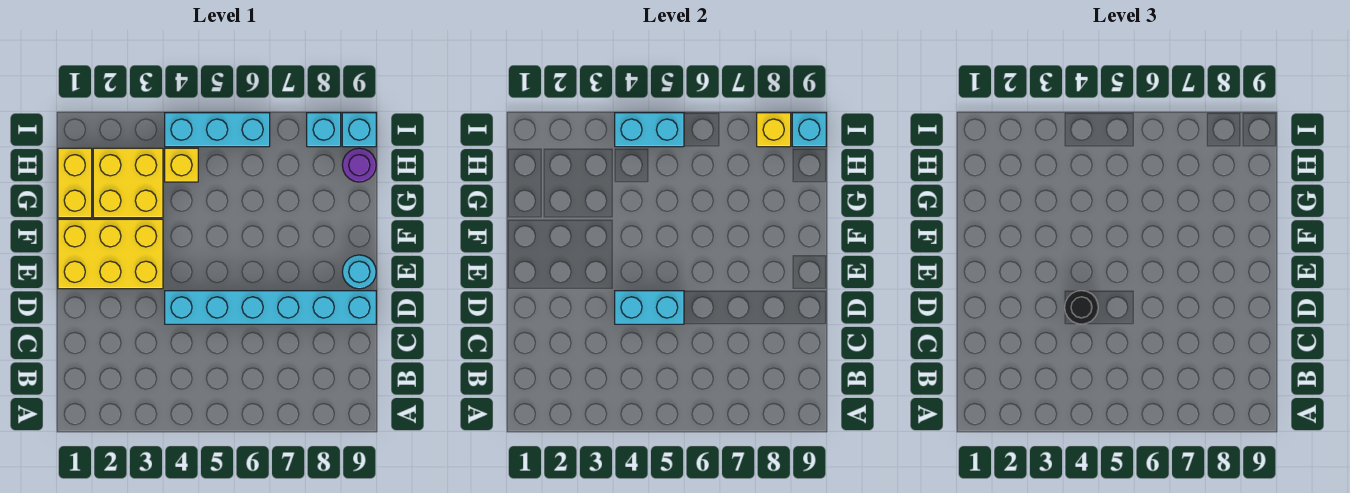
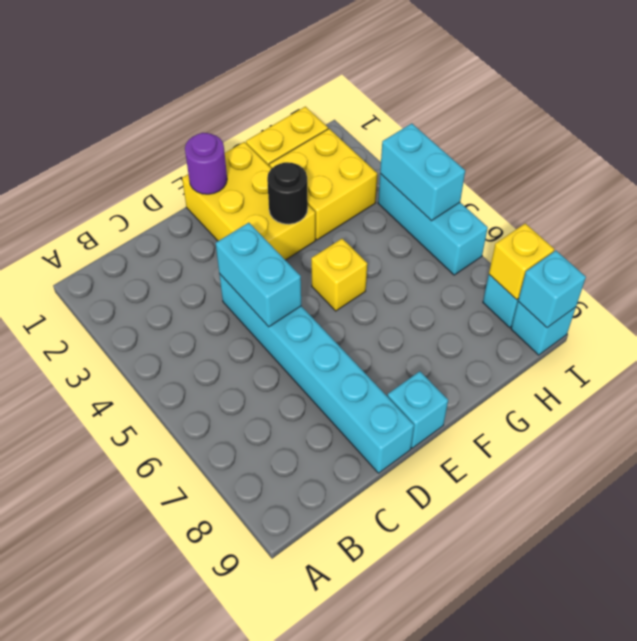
black round brick D4 level 3 -> black round brick F3 level 2
cyan round brick E9 level 1 -> cyan brick E9 level 1
yellow brick H4 level 1 -> yellow brick F5 level 1
purple round brick H9 level 1 -> purple round brick E1 level 2

